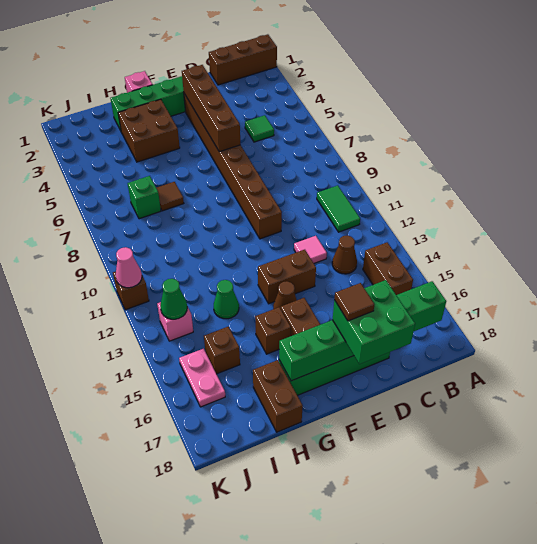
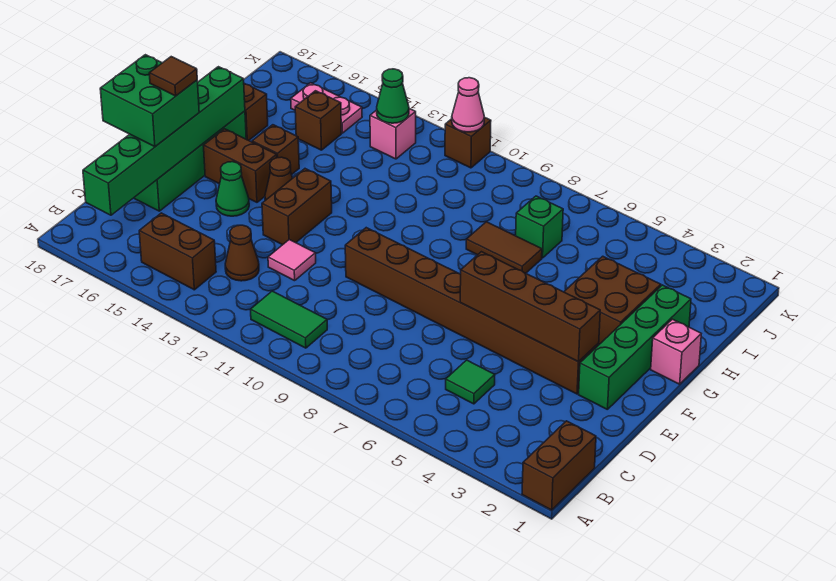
brown brick A1:C1 level 1 -> brown brick A1:B1 level 1
brown tile H7 level 1 -> brown tile H7:H8 level 1
green cone H13 level 1 -> green cone E15 level 1

